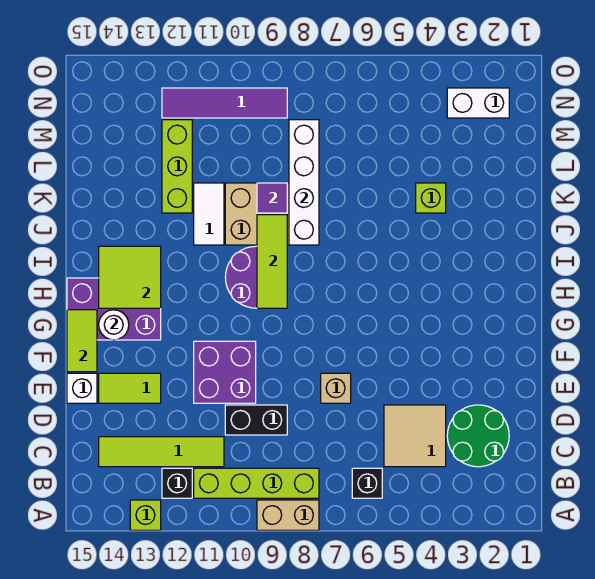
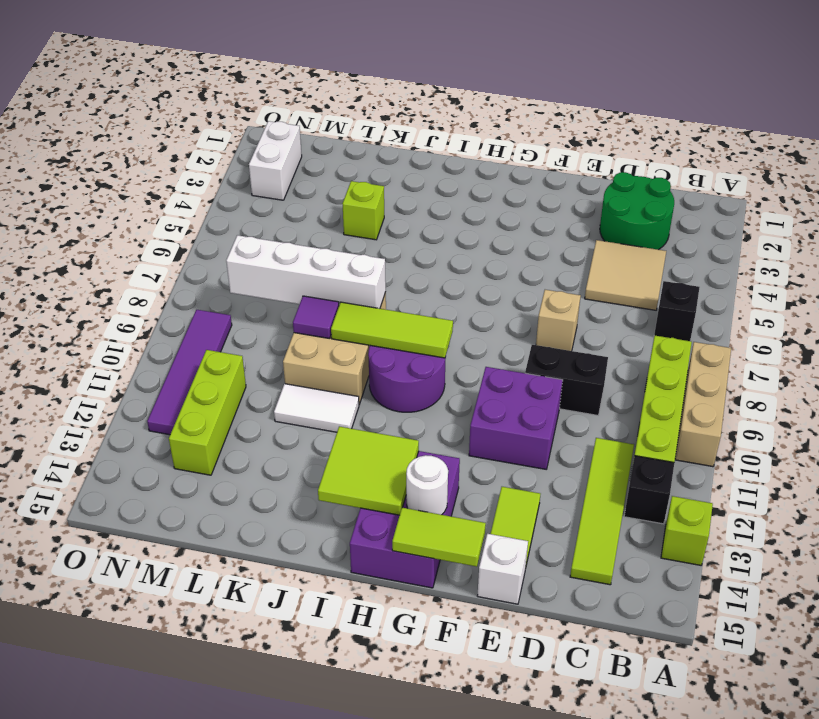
tan brick A8:A9 level 1 -> tan brick A8:A10 level 1
black brick D9:D10 level 1 -> black brick D9:E9 level 1
lime brick K12:M12 level 1 -> lime brick M11:M13 level 1

